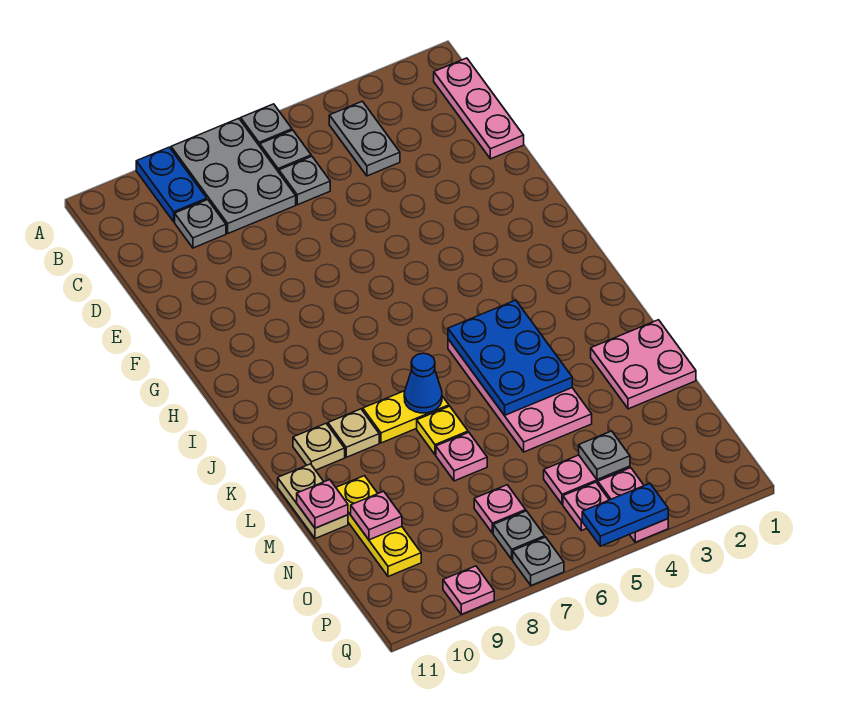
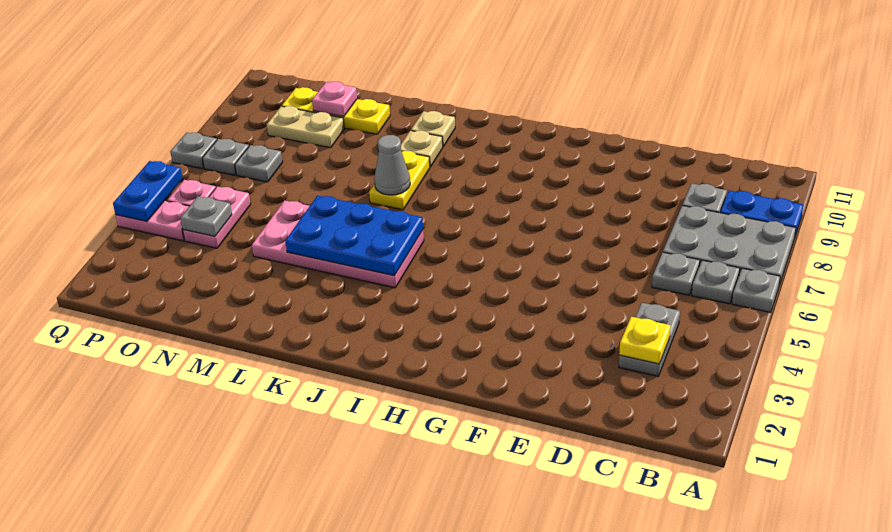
pink plate B1:D1 level 1 -> none
grey plate B4:C4 level 1 -> grey plate C3:C4 level 1
blue cone K7 level 2 -> grey cone K7 level 2
pink plate L1:M2 level 1 -> none
yellow plate L7 level 1 -> yellow plate C3 level 2
tan plate L11:M11 level 1 -> tan plate N9:O9 level 1
pink plate M7 level 1 -> none
pink plate M11 level 2 -> none
pink plate O7 level 1 -> grey plate O7 level 1
pink plate Q9 level 1 -> none

